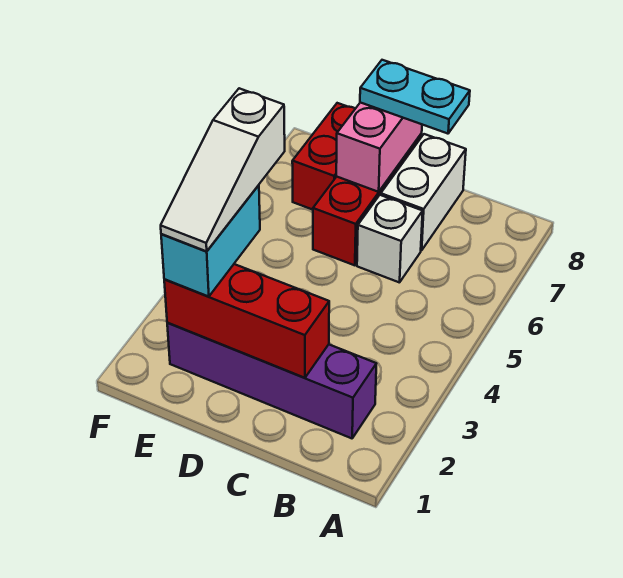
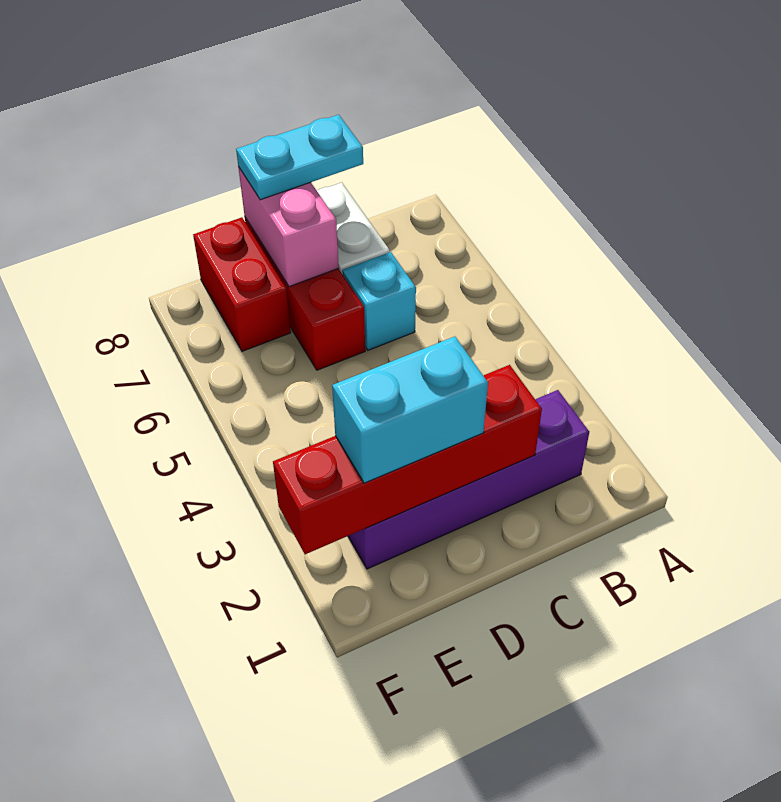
red brick C2:E2 level 2 -> red brick C2:F2 level 2
white brick C6 level 1 -> cyan brick C6 level 1
cyan brick E2:E3 level 3 -> cyan brick D2:E2 level 3
white slope E2:E4 level 4 top 4 -> none

